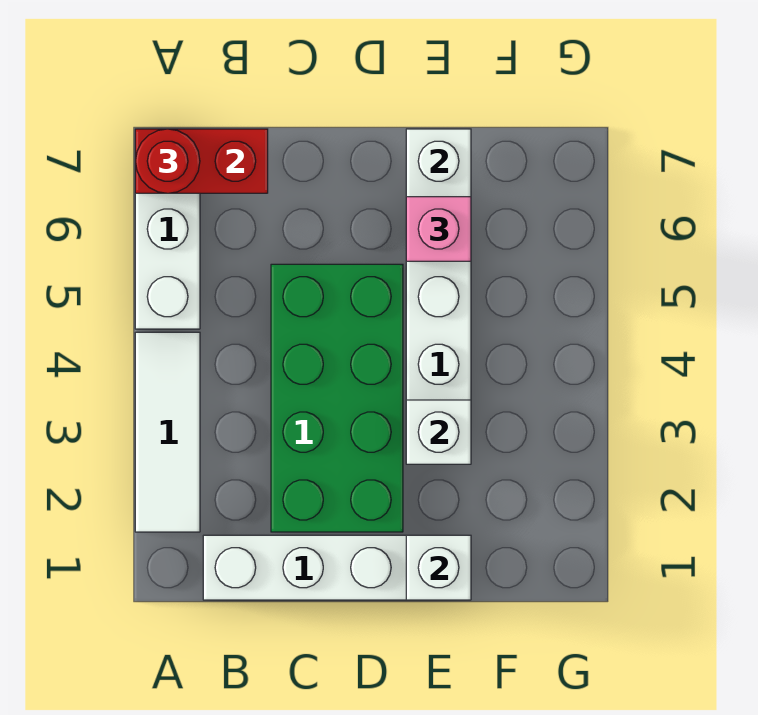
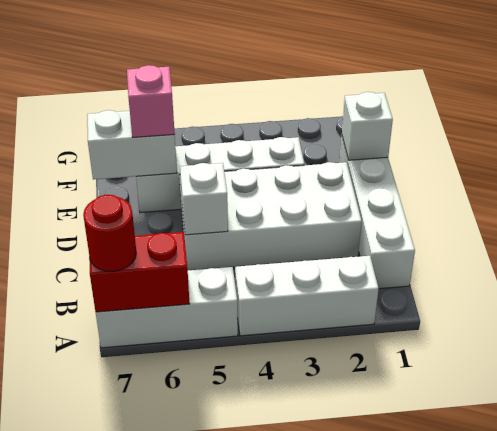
white tile A2:A4 level 1 -> white brick A2:A4 level 1
red brick A7:B7 level 2 -> red brick A6:A7 level 2
green brick C2:D5 level 1 -> white brick C2:D5 level 1
white brick E3 level 2 -> white brick C5 level 2

